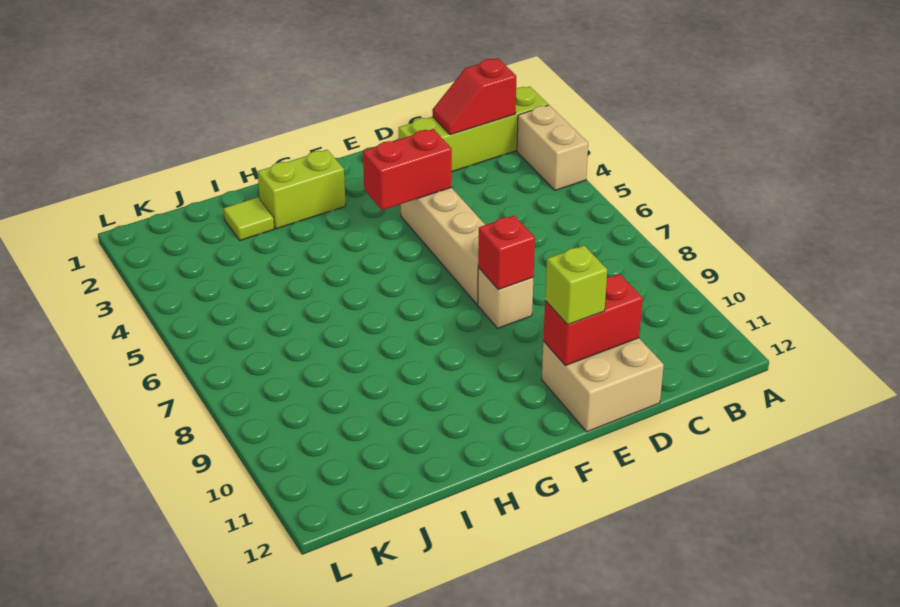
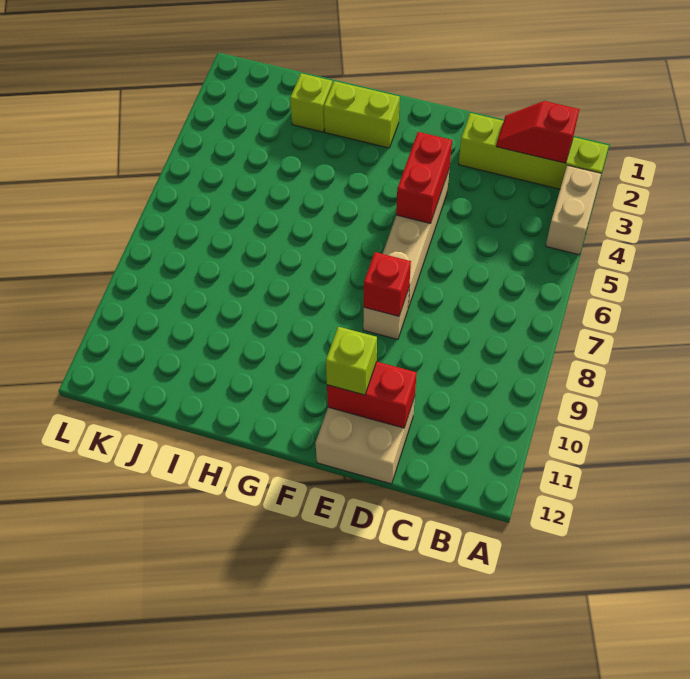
red brick E4:F4 level 2 -> red brick E4:E5 level 2
lime tile I2 level 1 -> lime brick I2 level 1

